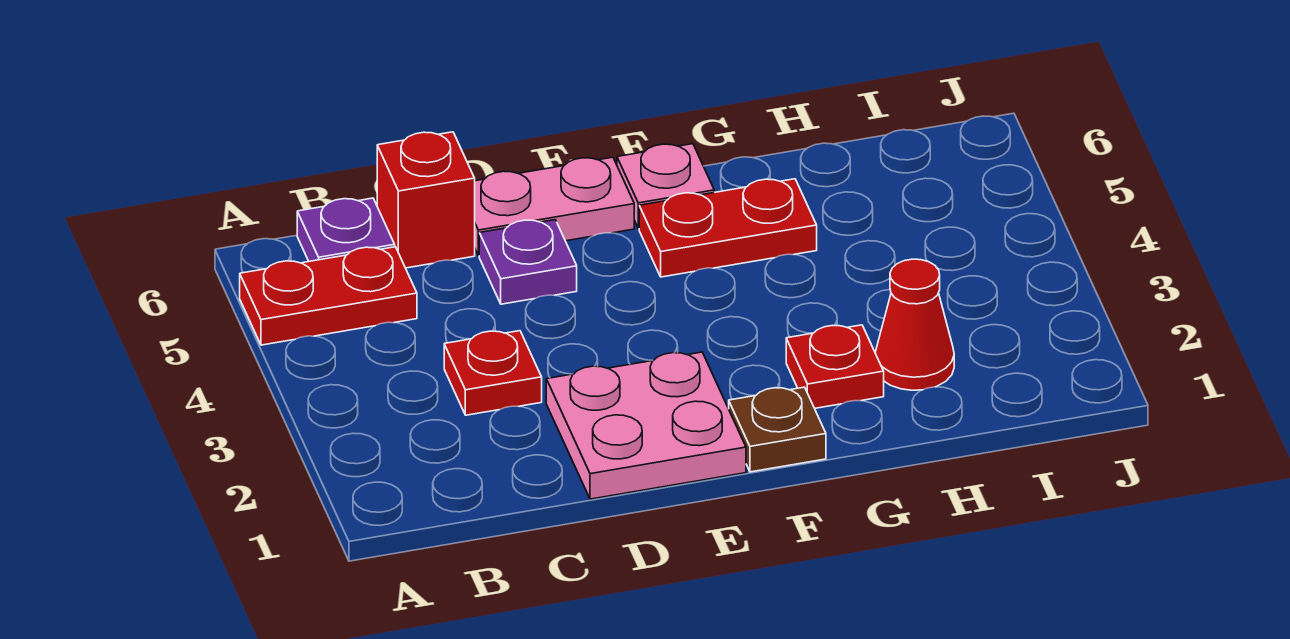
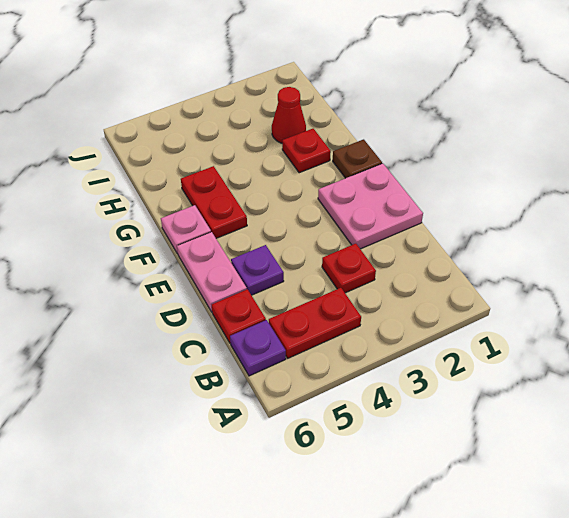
red plate A5:B5 level 1 -> red plate B4:B5 level 1
red brick C6 level 1 -> red plate C6 level 1

